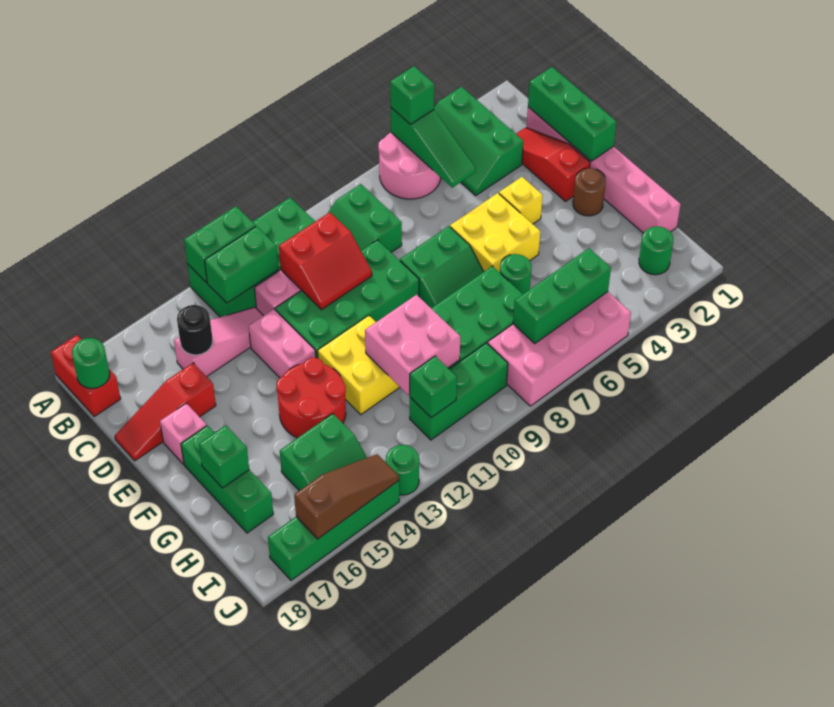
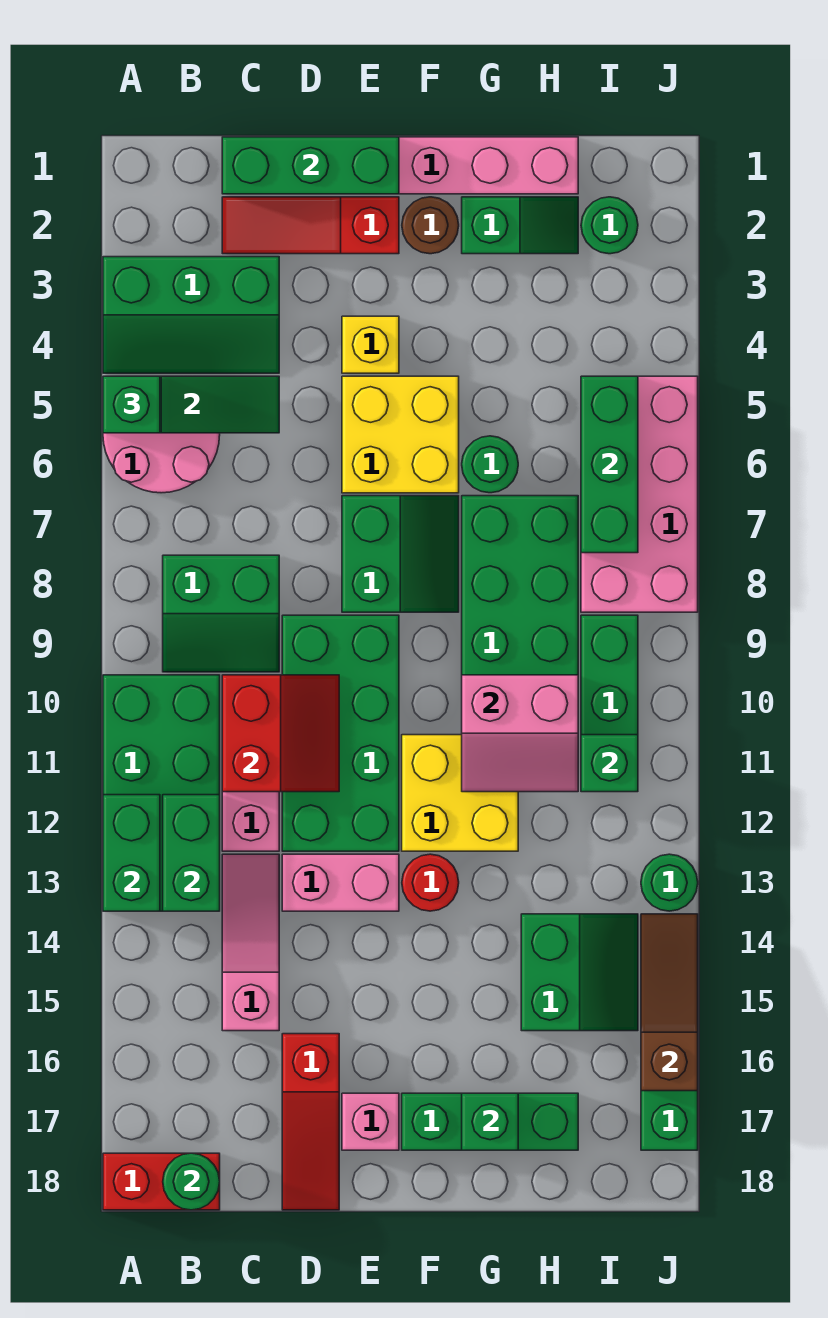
black round brick C15 level 2 -> none
red round brick F13:G14 level 1 -> red round brick F13 level 1
none -> green slope G2:H2 level 1 top G
pink brick G10:H11 level 2 -> pink slope G10:H11 level 2 top 10

